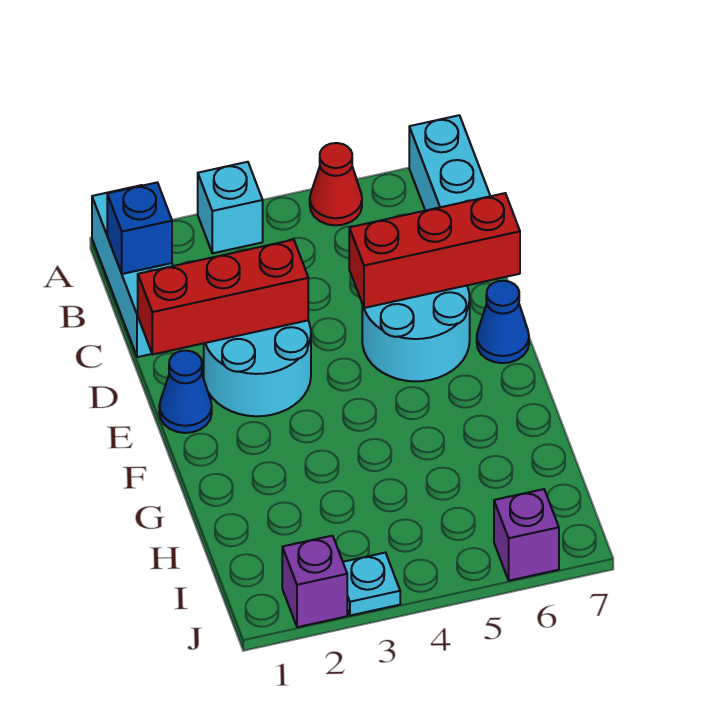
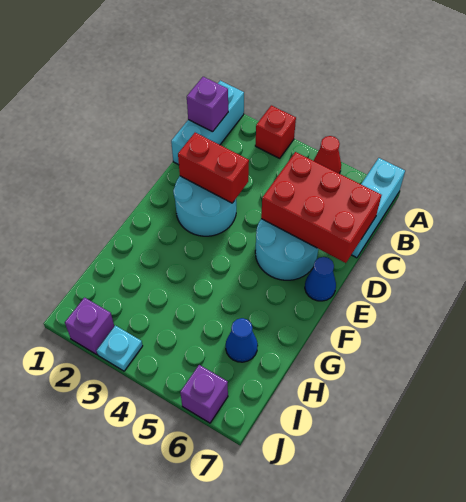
cyan brick A3 level 1 -> red brick A3 level 1
blue brick B1 level 2 -> purple brick B1 level 2
red brick D1:D3 level 2 -> red brick D2:D3 level 2
red brick D5:D7 level 2 -> red brick C5:D7 level 2
blue cone E1 level 1 -> blue cone H6 level 1

